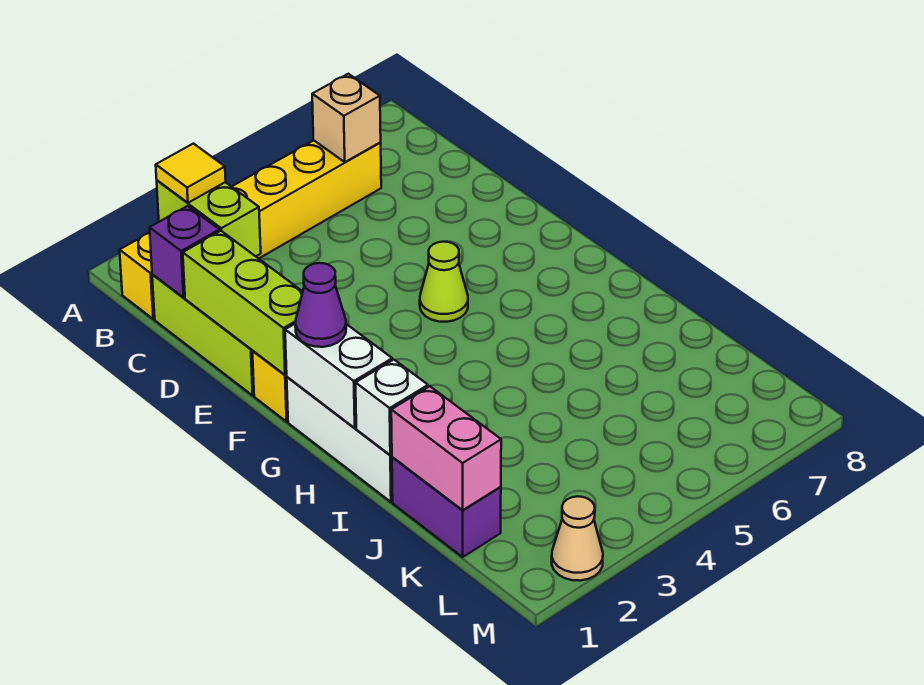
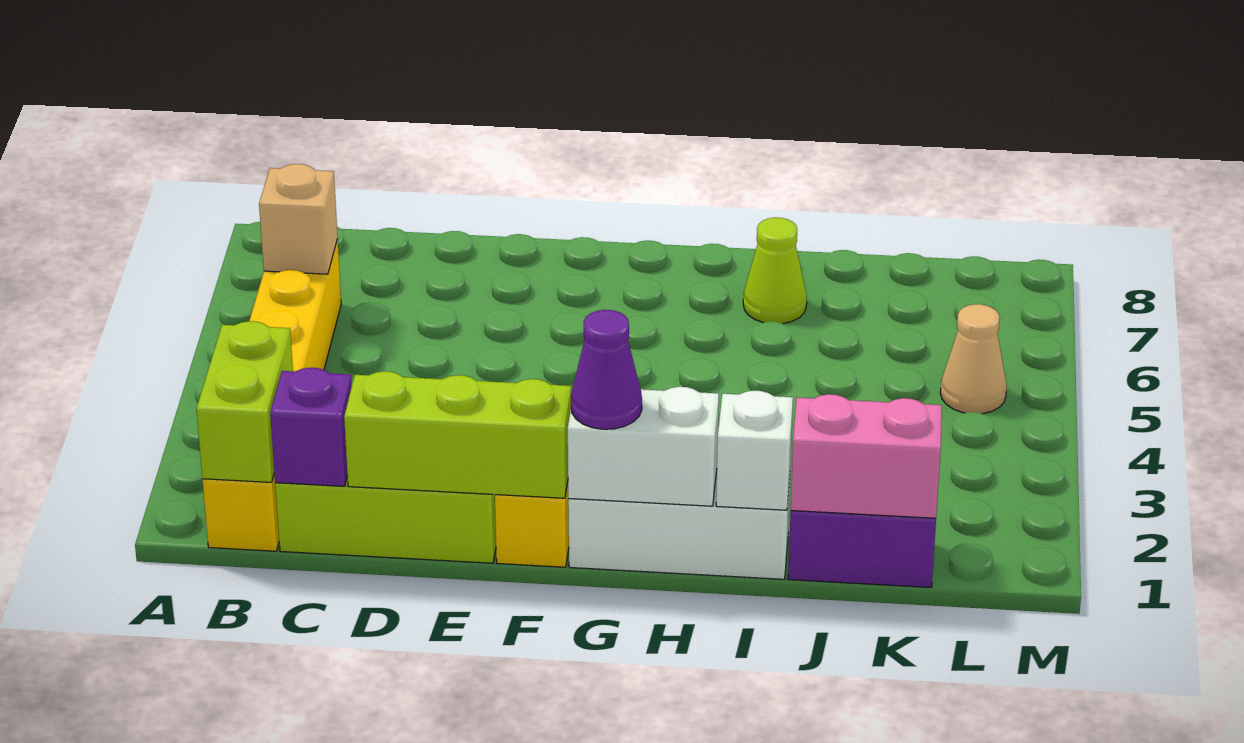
lime brick B2:C2 level 2 -> lime brick B1:B2 level 2
yellow tile B2 level 3 -> none
lime cone F5 level 1 -> lime cone I7 level 1
tan cone M2 level 1 -> tan cone L5 level 1

